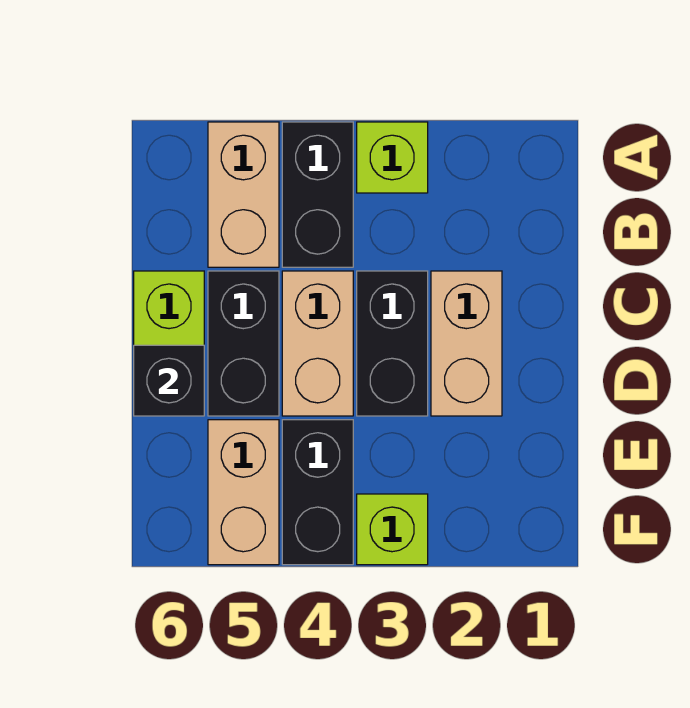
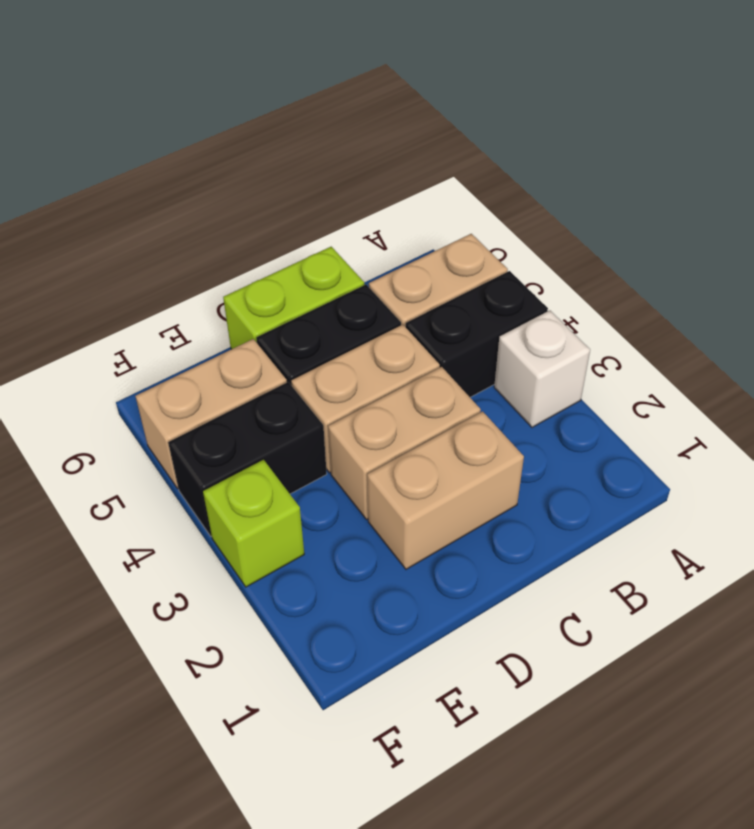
lime brick A3 level 1 -> white brick A3 level 1
black brick C3:D3 level 1 -> tan brick C3:D3 level 1
black brick D6 level 2 -> none

